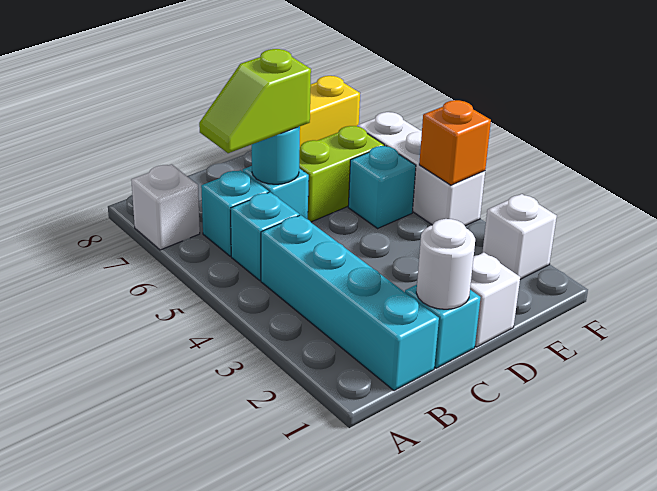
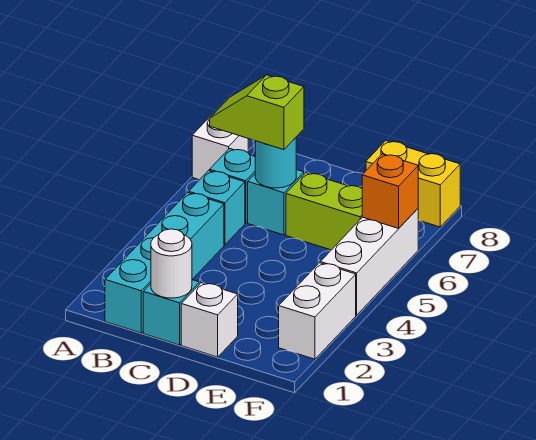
cyan brick E5 level 1 -> none
white brick F2 level 1 -> white brick F2:F3 level 1
orange brick F4 level 2 -> orange brick F6 level 2

